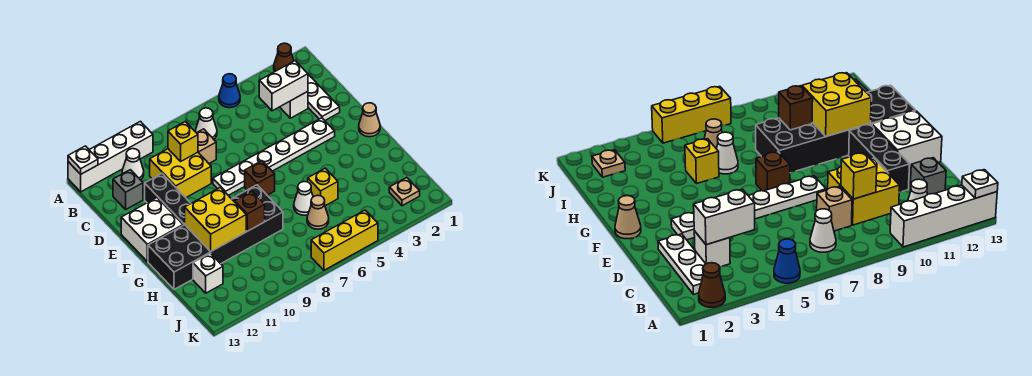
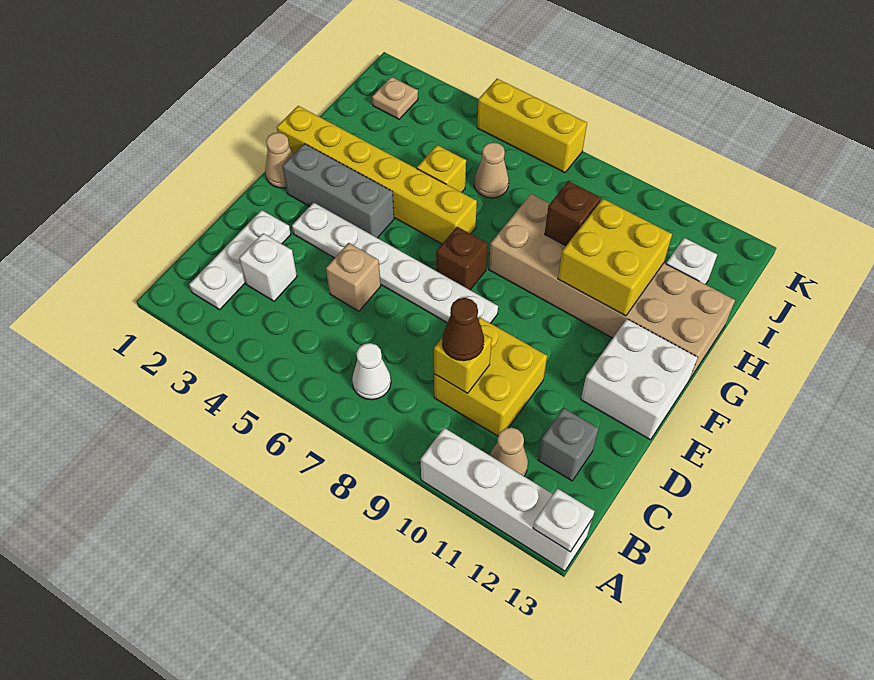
brown cone A2 level 1 -> brown cone C9 level 3
blue cone A5 level 1 -> none
white cone B11 level 1 -> tan cone B11 level 1
white brick C3:C4 level 2 -> none
tan brick C8 level 1 -> tan brick D5 level 1
black brick D11:F11 level 1 -> none
none -> grey brick F2:F4 level 1
none -> yellow brick G1:G6 level 1
black brick G8:H13 level 1 -> tan brick G8:H13 level 1
white cone H6 level 1 -> none

